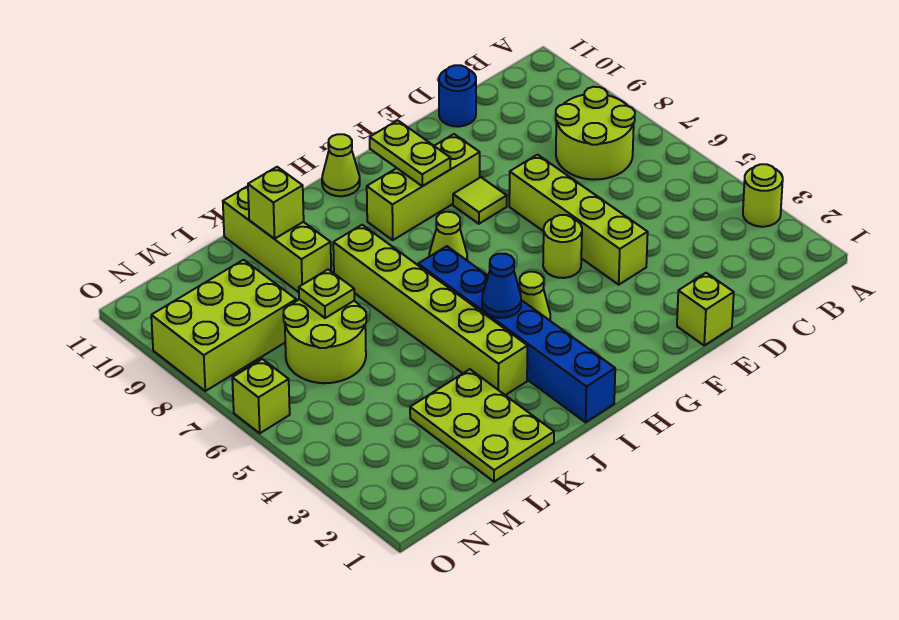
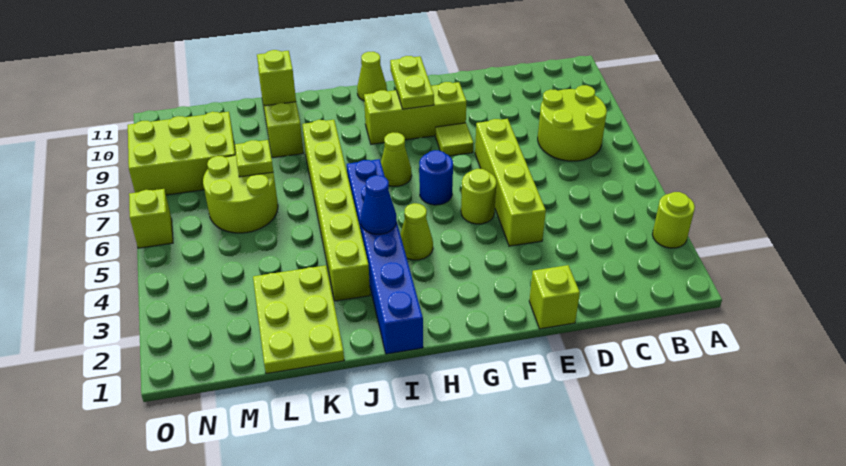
blue round brick D11 level 1 -> blue round brick G6 level 1

